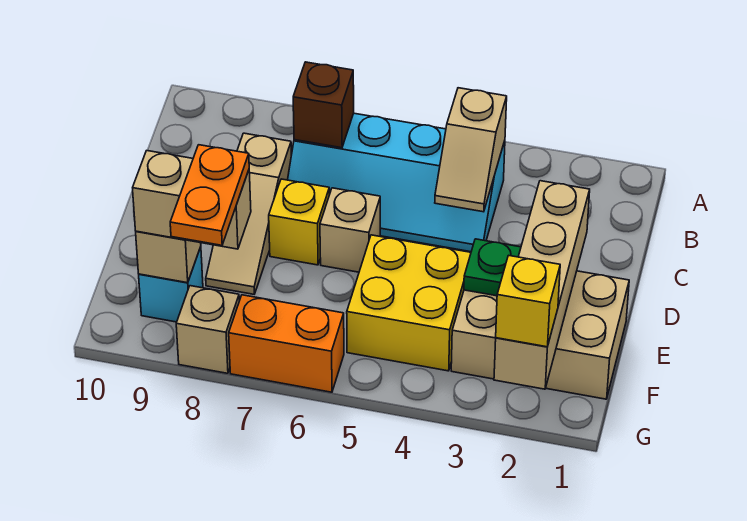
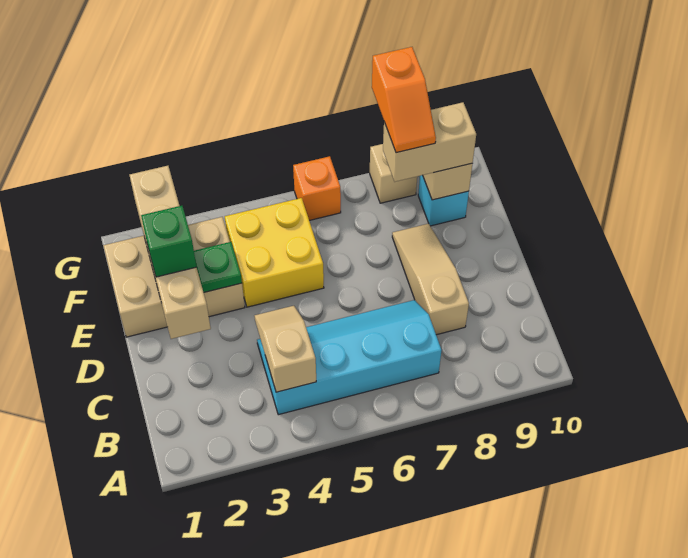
brown brick B7 level 2 -> none
tan brick D6 level 1 -> none
yellow brick D7 level 1 -> none
none -> green brick E2 level 3
orange plate F8:G8 level 4 -> orange slope F8:G8 level 4 top G
yellow brick G2 level 3 -> none
orange brick G6:G7 level 1 -> orange brick G6 level 1

